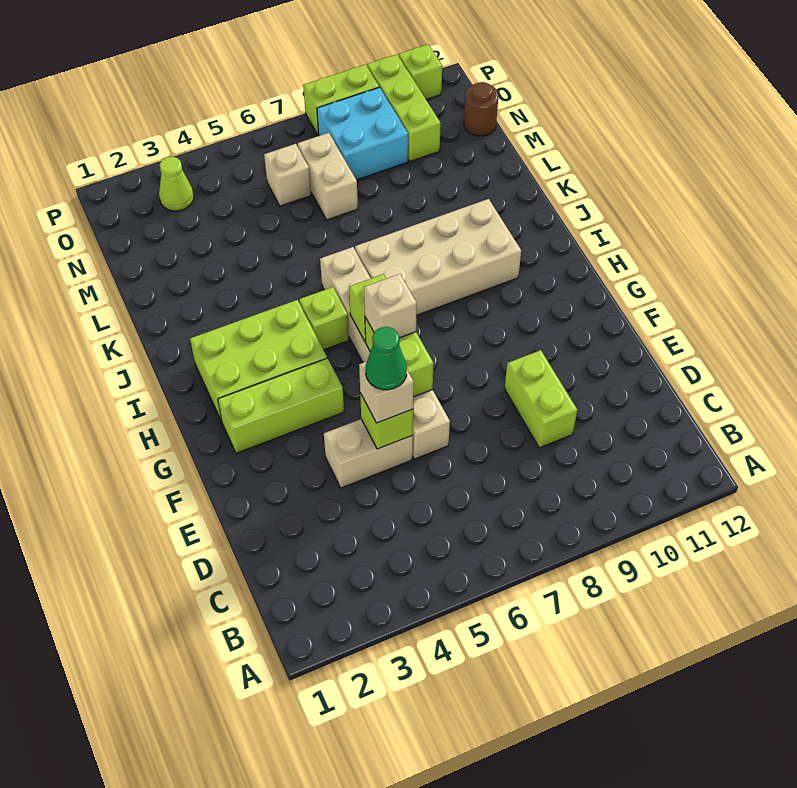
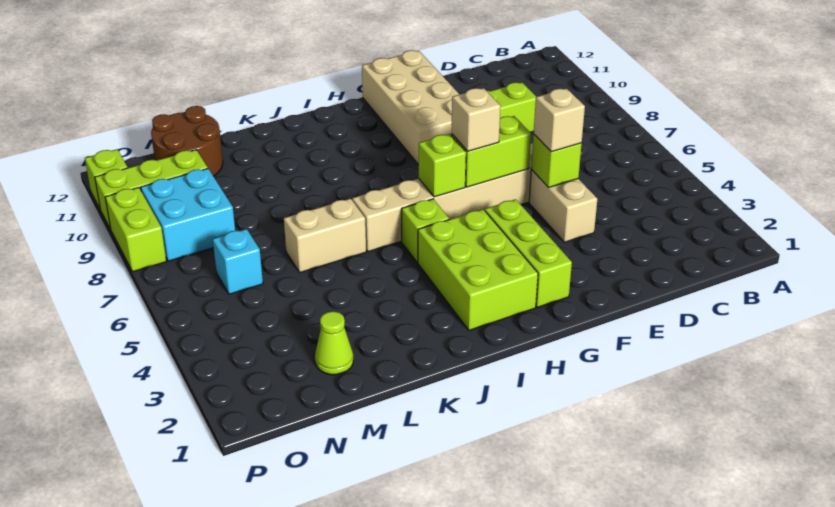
green cone E5 level 4 -> none
tan brick I7:J10 level 1 -> tan brick F9:G12 level 1
tan brick M7:N7 level 1 -> tan brick K6:L6 level 1
tan brick N6 level 1 -> cyan brick N6 level 1
brown round brick N12 level 1 -> brown round brick M11:N12 level 1
lime cone O3 level 1 -> lime cone M2 level 1

